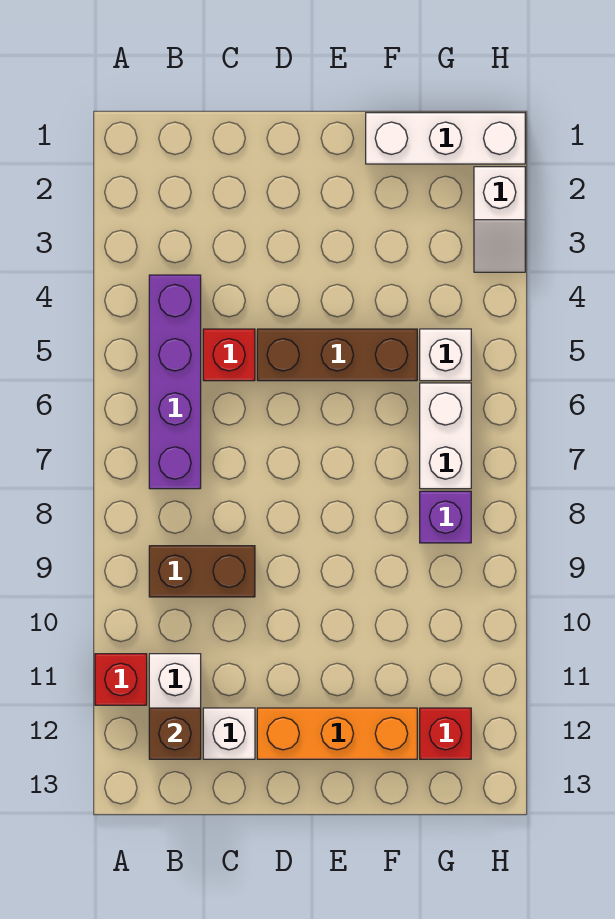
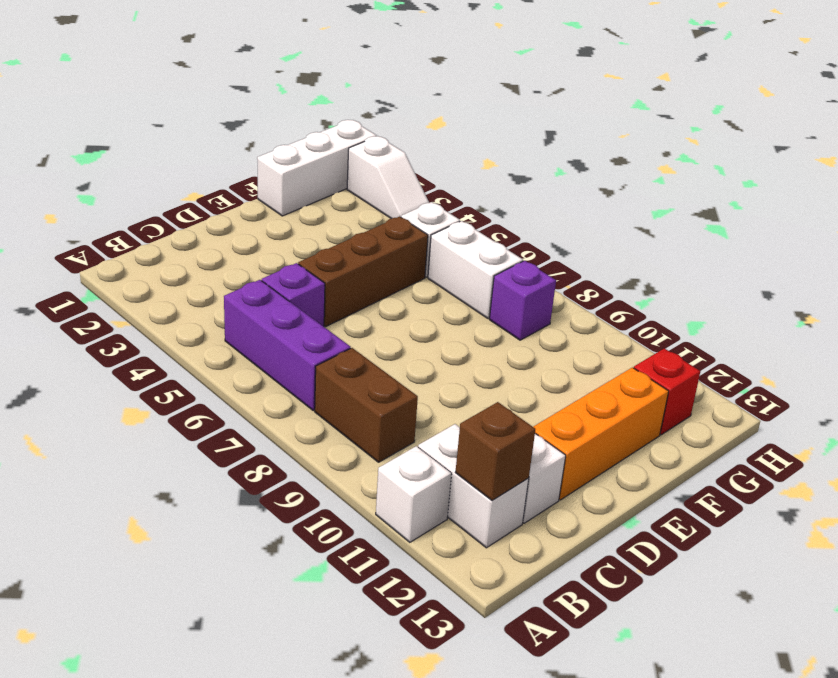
red brick A11 level 1 -> white brick A11 level 1
purple brick B4:B7 level 1 -> purple brick B5:B7 level 1
brown brick B9:C9 level 1 -> brown brick B8:B9 level 1
red brick C5 level 1 -> purple brick C5 level 1

